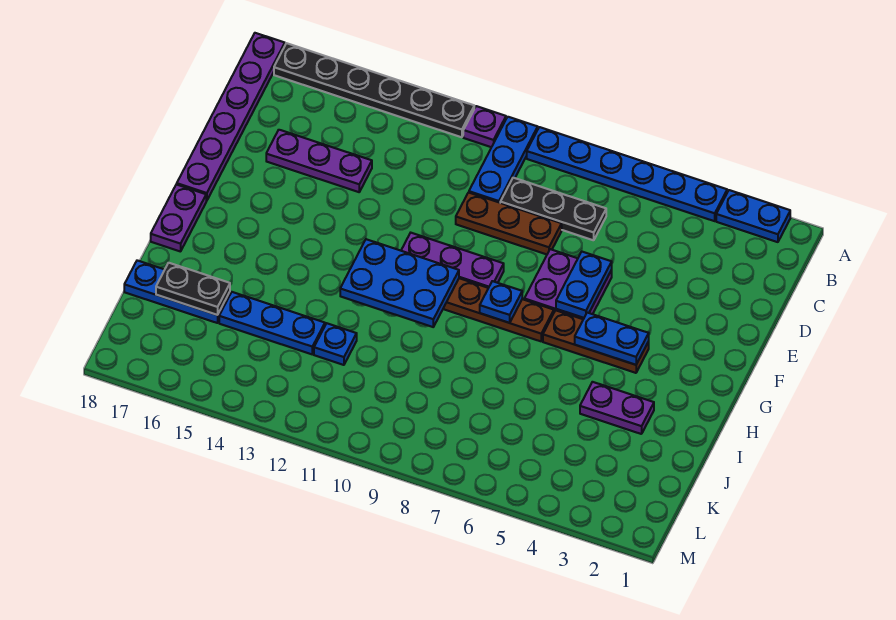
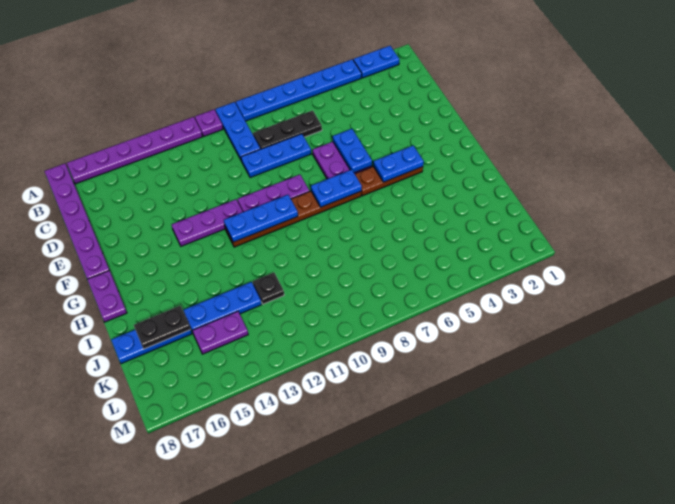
black plate A12:A17 level 1 -> purple plate A12:A17 level 1
brown plate D8:D10 level 1 -> blue plate D8:D10 level 1
purple plate D14:D16 level 1 -> purple plate F12:F14 level 1
blue plate G8 level 2 -> blue plate G7:G8 level 2
blue plate G10:H12 level 2 -> blue plate G10:G12 level 2
purple plate I3:I4 level 1 -> purple plate K14:K15 level 1
blue plate J12 level 1 -> black plate J12 level 1

